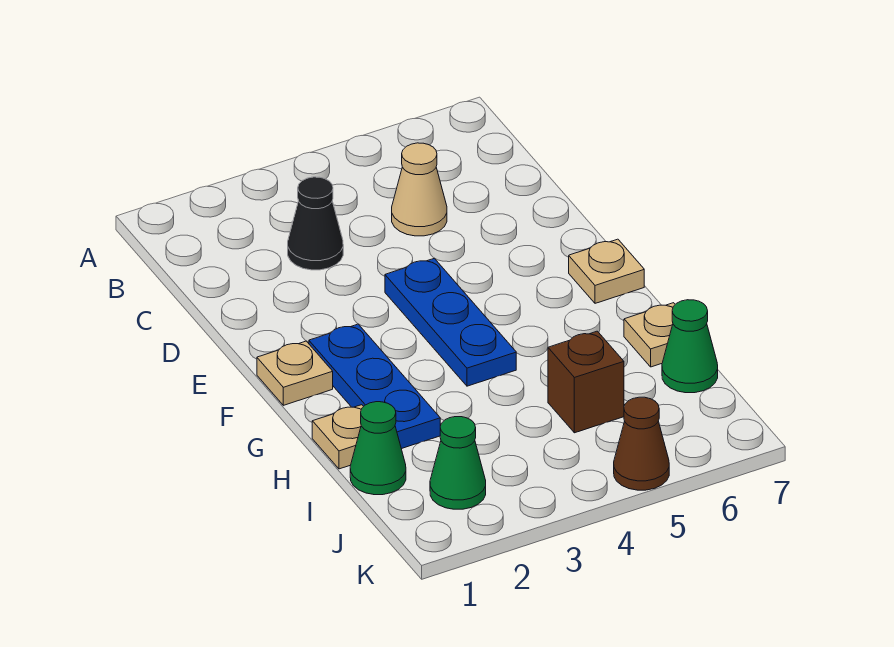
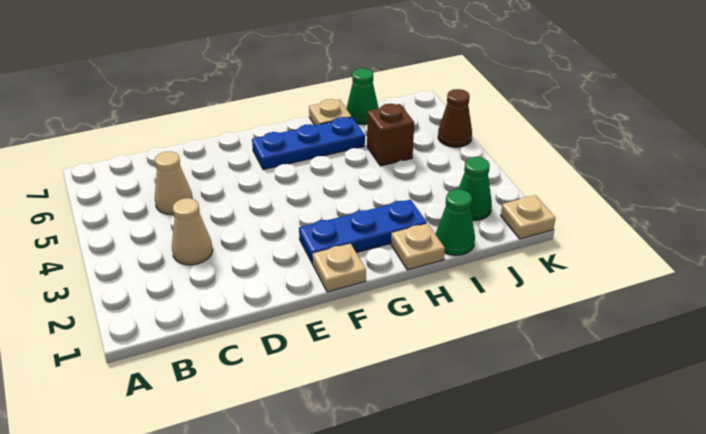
black cone C3 level 1 -> tan cone C3 level 1
blue plate E4:G4 level 1 -> blue plate F6:H6 level 1
tan plate F7 level 1 -> tan plate K1 level 1

